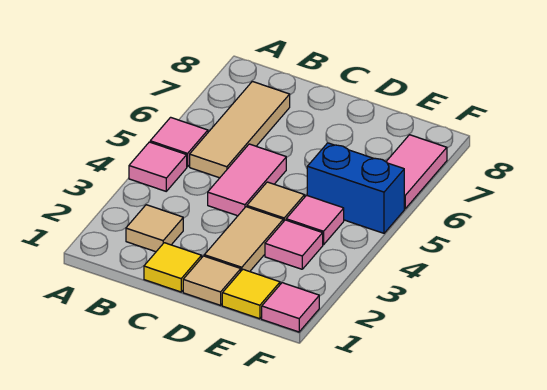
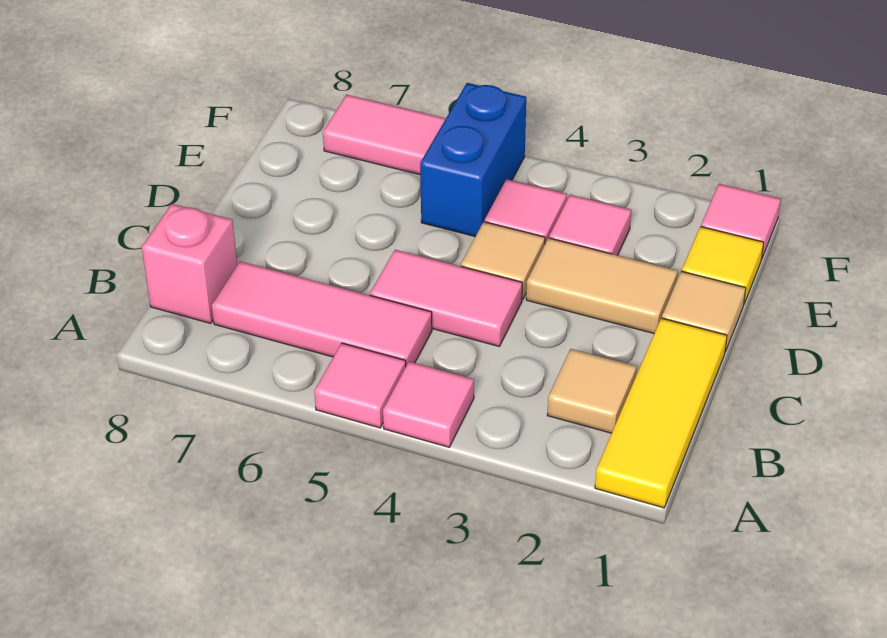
tan tile B5:B7 level 1 -> pink tile B5:B7 level 1
none -> pink brick B8 level 1
yellow tile C1 level 1 -> yellow tile A1:C1 level 1

